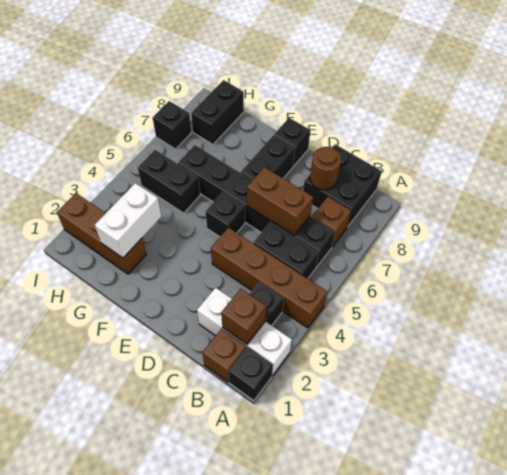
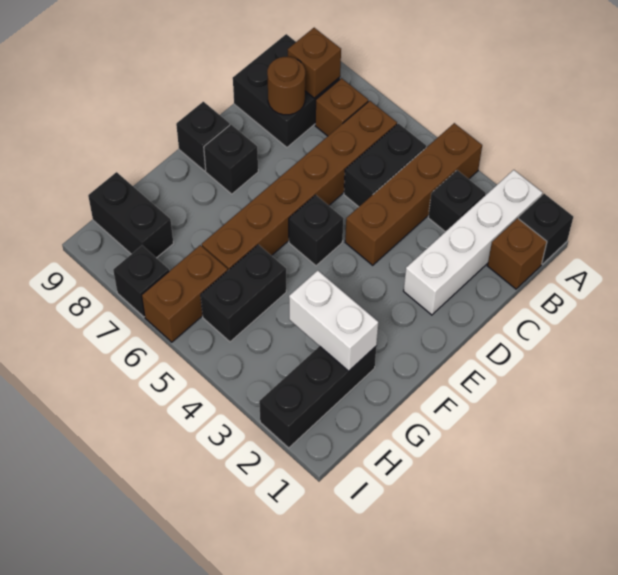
white brick A2:C2 level 1 -> white brick A2:D2 level 1
brown brick B2 level 2 -> brown brick B8 level 2
black brick B6:G6 level 1 -> brown brick B6:G6 level 1
brown brick C6:D6 level 2 -> brown brick H6:I6 level 1
black brick E7:E8 level 1 -> black brick E8 level 1
brown brick G2:I2 level 1 -> black brick G2:I2 level 1

